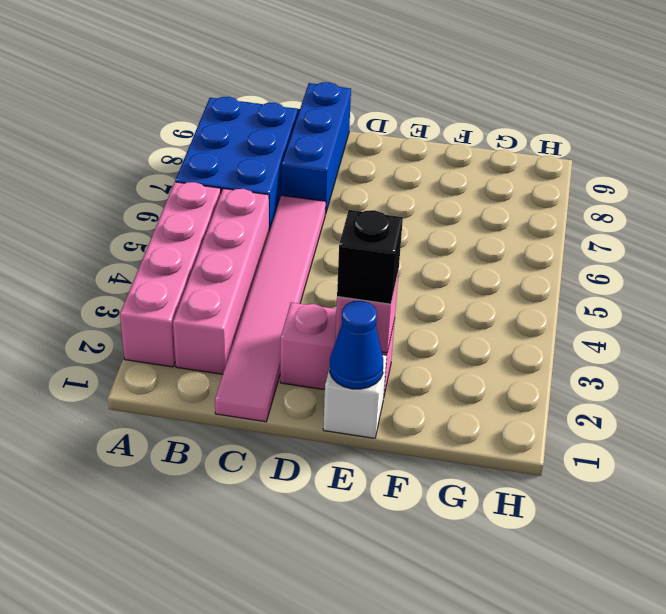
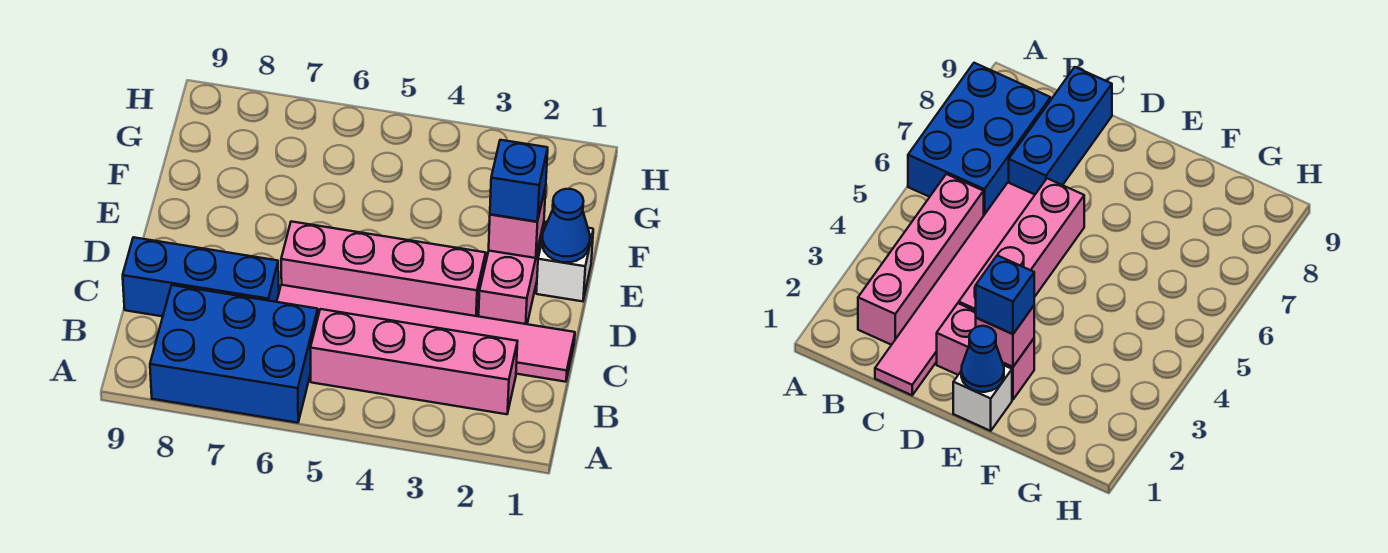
pink brick A2:A5 level 1 -> pink brick D3:D6 level 1
black brick E2 level 3 -> blue brick E2 level 3

